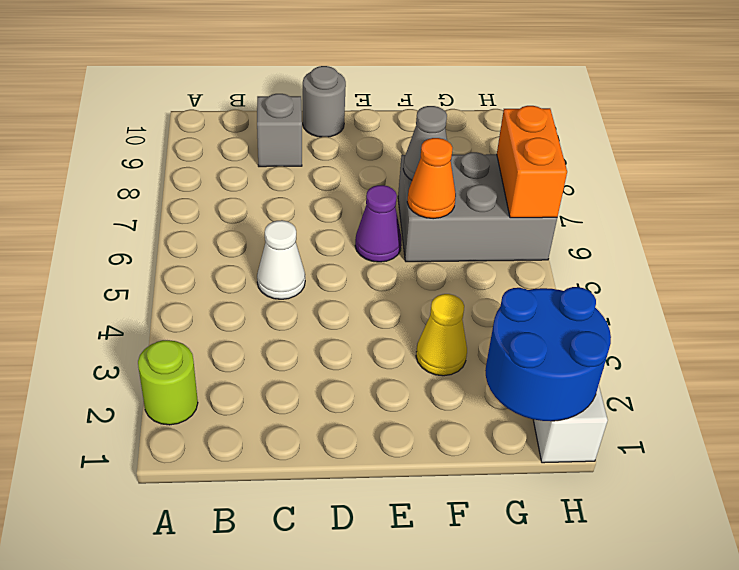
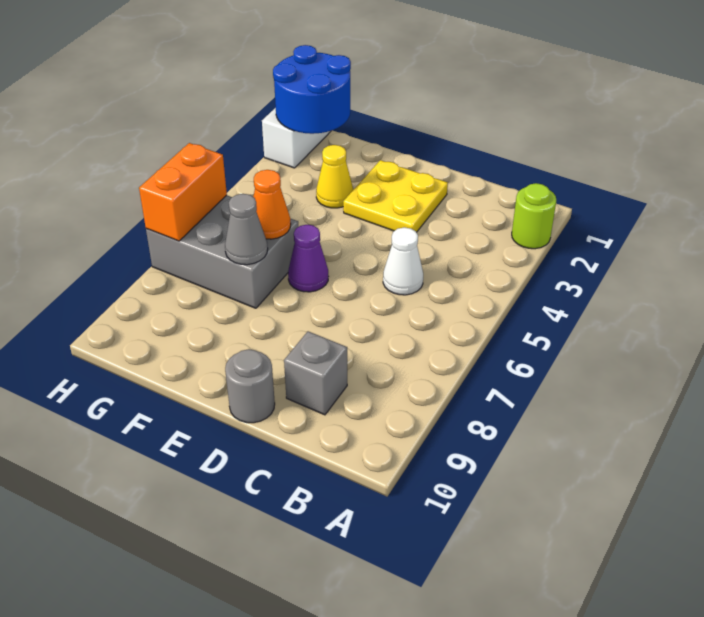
none -> yellow plate D2:E3 level 1

